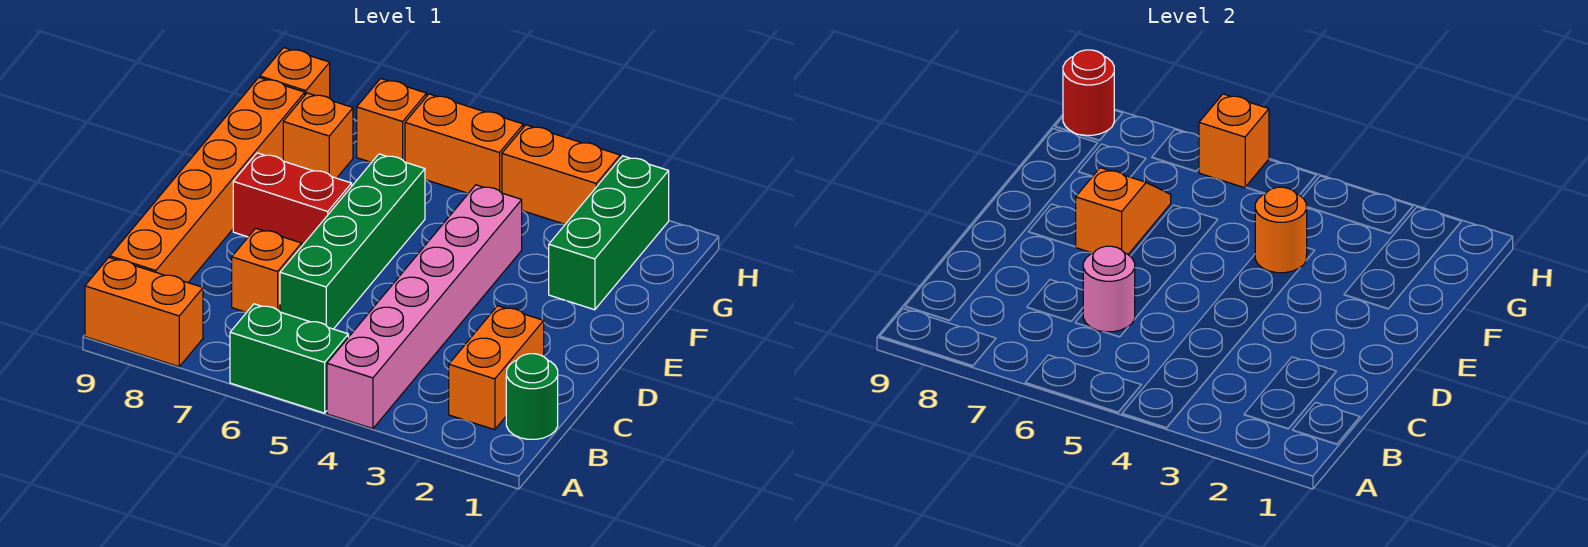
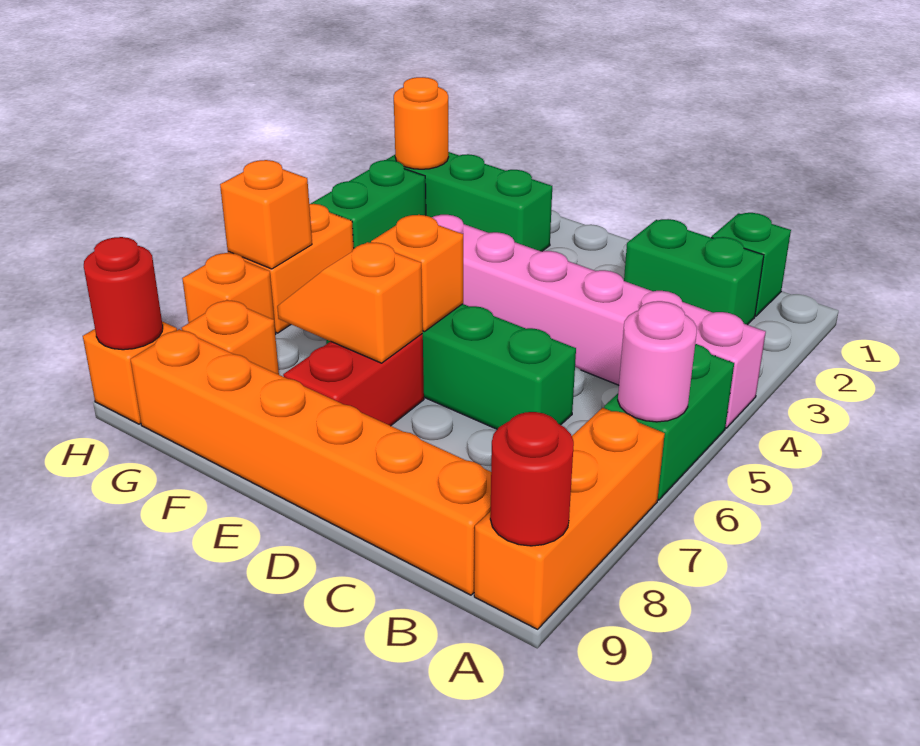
orange brick A8:A9 level 1 -> orange brick A7:A9 level 1
none -> red round brick A9 level 2
green round brick B1 level 1 -> green brick B1 level 1
orange brick B2:C2 level 1 -> green brick B2:C2 level 1
pink round brick C6 level 2 -> pink round brick A6 level 2
orange brick C7 level 1 -> orange brick E6 level 2
orange round brick F4 level 2 -> orange round brick H2 level 2
orange brick H3:H4 level 1 -> green brick H3:H4 level 1

